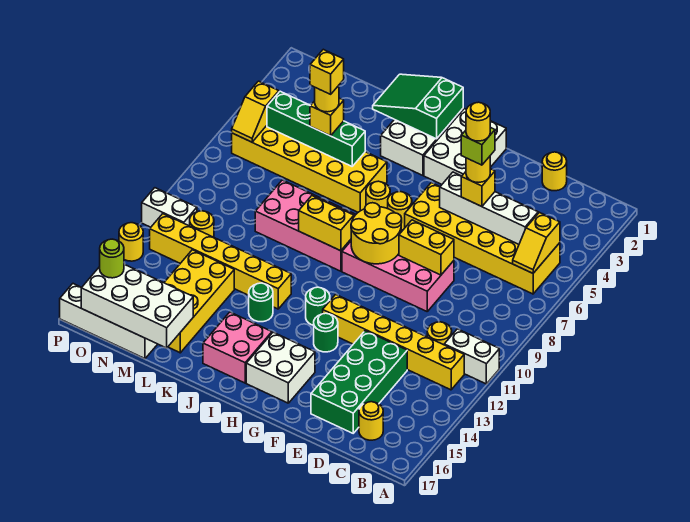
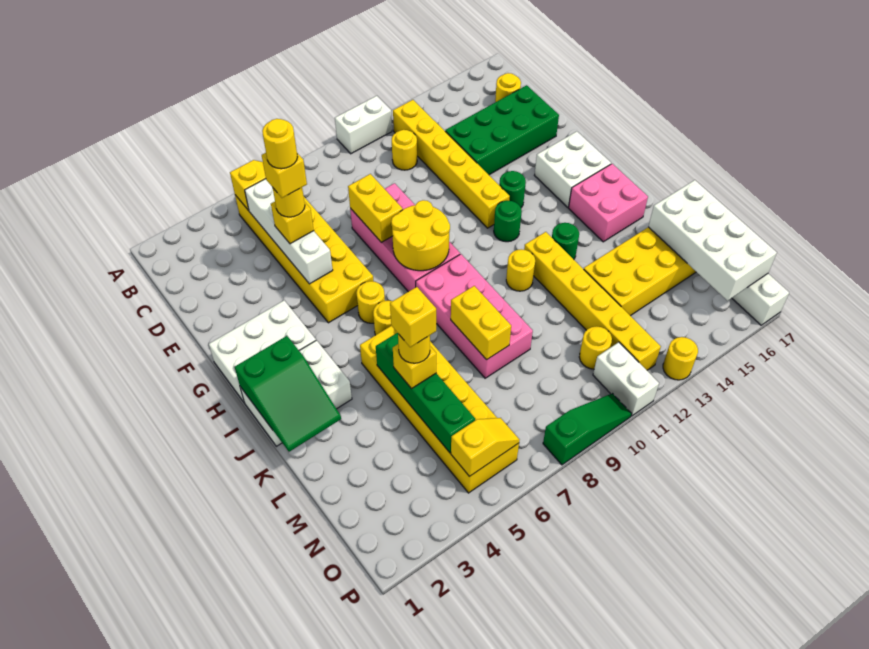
white brick A11:B11 level 1 -> white brick A10:A11 level 1
yellow round brick D1 level 1 -> yellow round brick J11 level 1
lime brick E5 level 5 -> yellow brick E5 level 5
yellow brick I9:J9 level 2 -> yellow brick K8:L8 level 2
lime round brick O16 level 3 -> none
none -> green slope P8:P10 level 1 top 8

